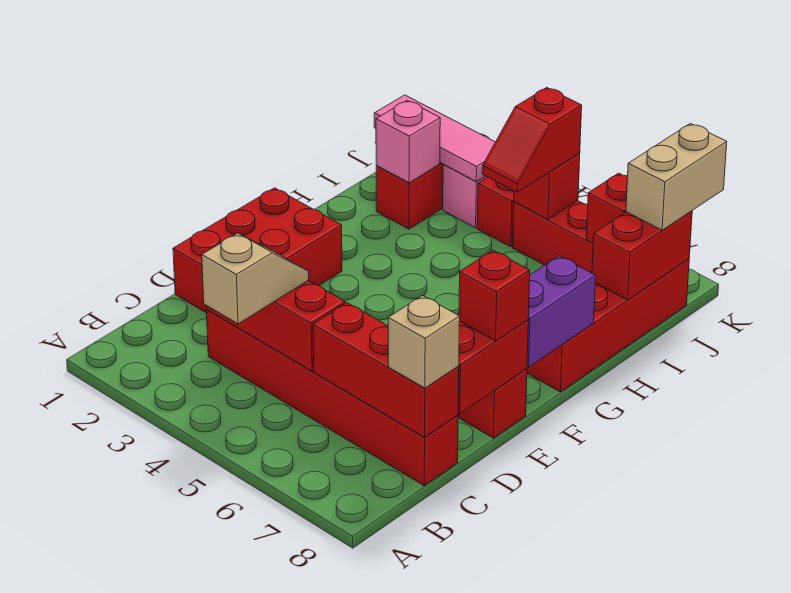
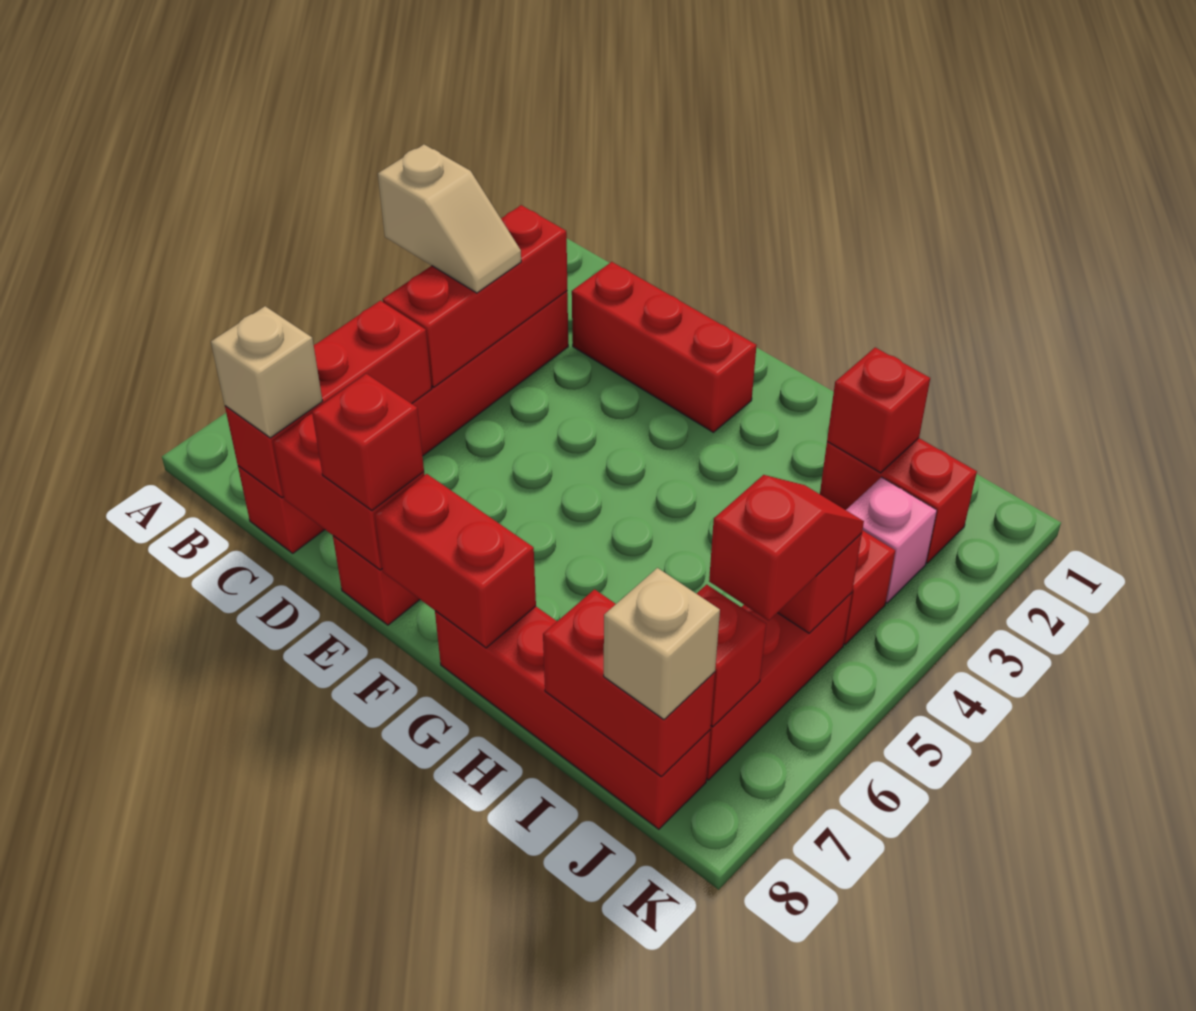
red brick D1:F2 level 1 -> red brick D2:F2 level 1
purple brick F8:G8 level 2 -> red brick F8:G8 level 2
pink brick I2 level 2 -> red brick I2 level 2
red slope I5:J5 level 3 top J -> red slope J5:J6 level 3 top 6
pink tile J1:J3 level 2 -> none
tan brick J8:K8 level 3 -> tan brick J8 level 3

